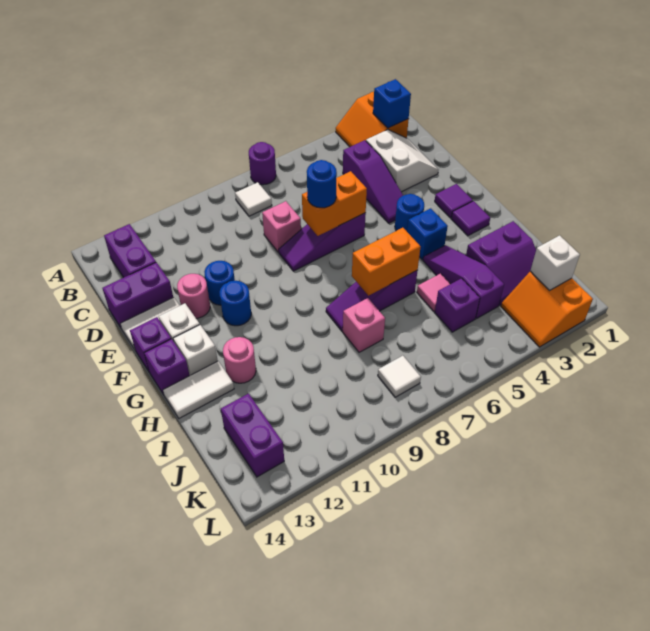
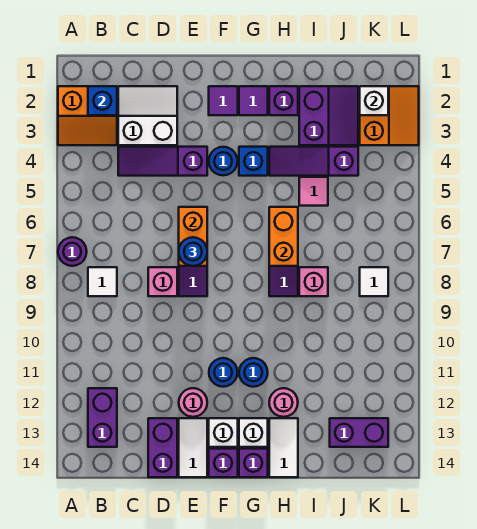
purple brick B13:C13 level 1 -> purple brick B12:B13 level 1
purple slope C4:E4 level 1 top C -> purple slope C4:E4 level 1 top E
blue round brick E11 level 1 -> blue round brick G11 level 1
purple brick J5 level 1 -> purple brick H2 level 1
orange slope K2:L3 level 1 top 2 -> orange slope K2:L3 level 1 top K

